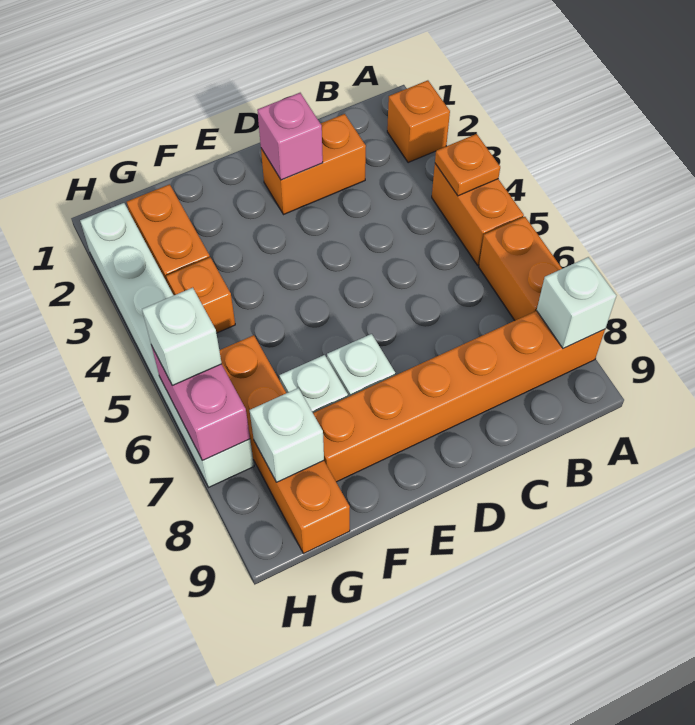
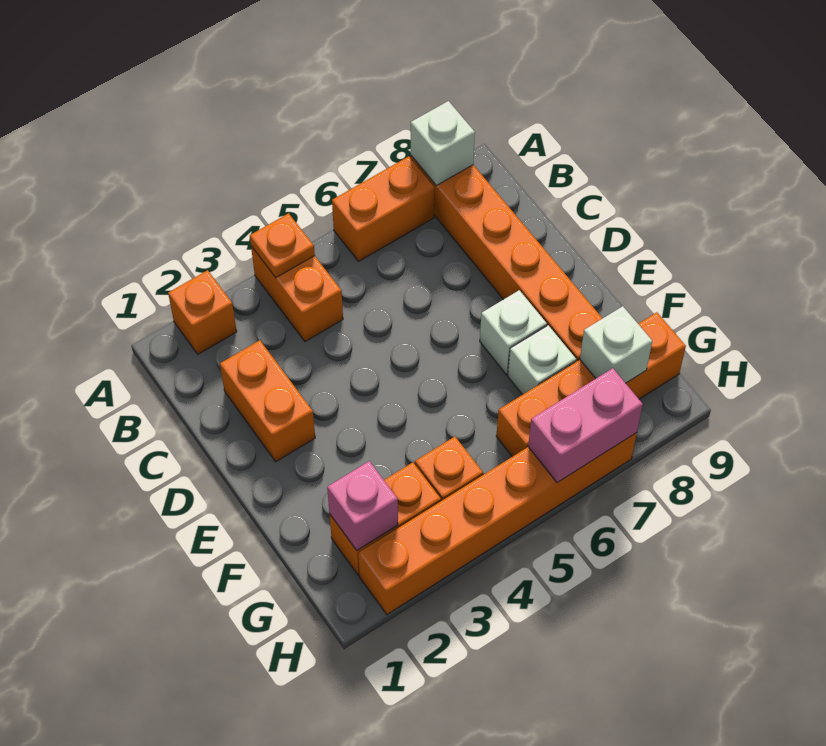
orange brick A4:A5 level 1 -> orange brick A4:B4 level 1
pink brick D2 level 2 -> pink brick G2 level 2
white brick H2:H7 level 1 -> orange brick H2:H7 level 1
white brick H6 level 3 -> none

